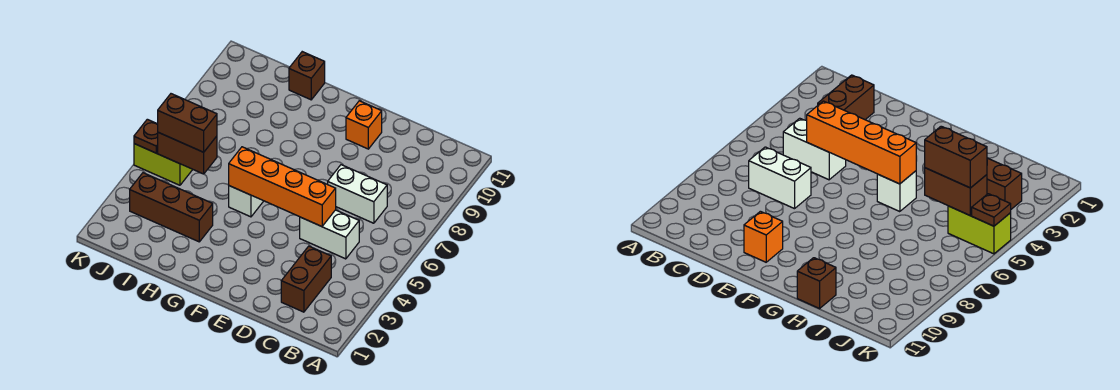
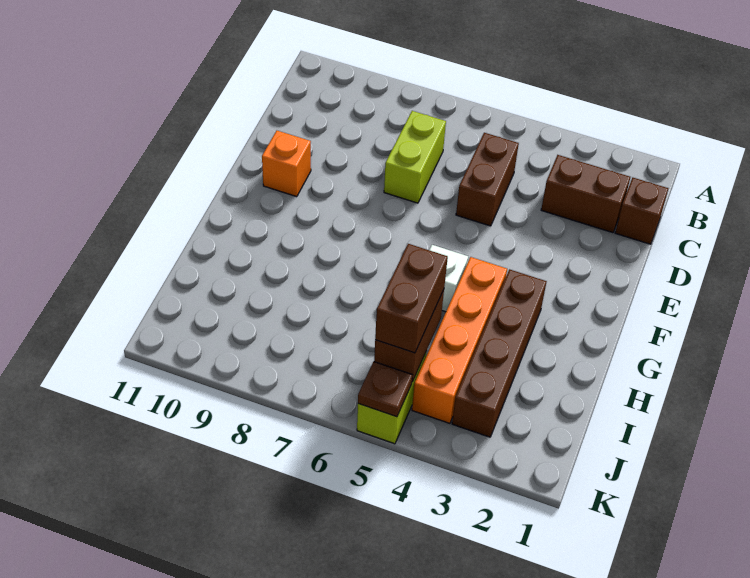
white brick C5:D5 level 1 -> brown brick C5:D5 level 1
white brick C7:D7 level 1 -> lime brick C7:D7 level 1
orange brick D5:G5 level 2 -> orange brick G4:J4 level 1
brown brick H3:J3 level 1 -> brown brick G3:J3 level 1
brown brick H11 level 1 -> brown brick C1 level 1

